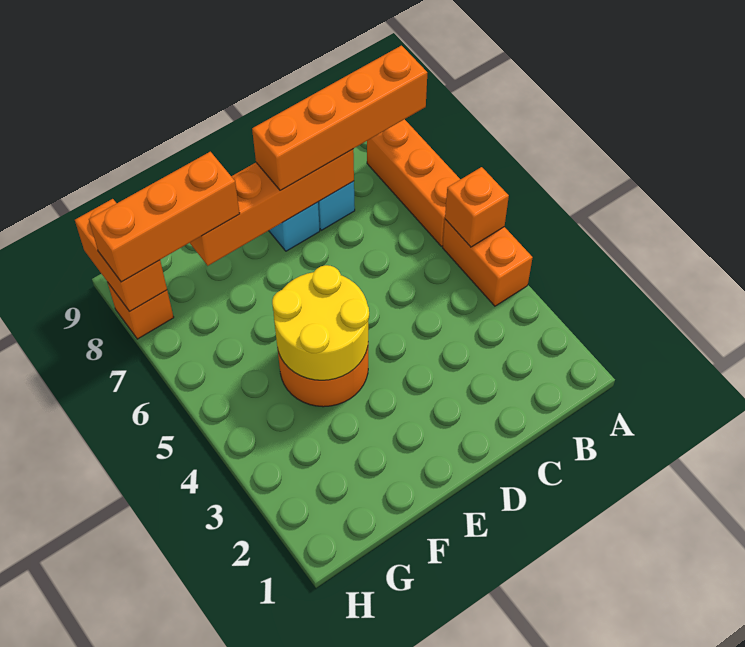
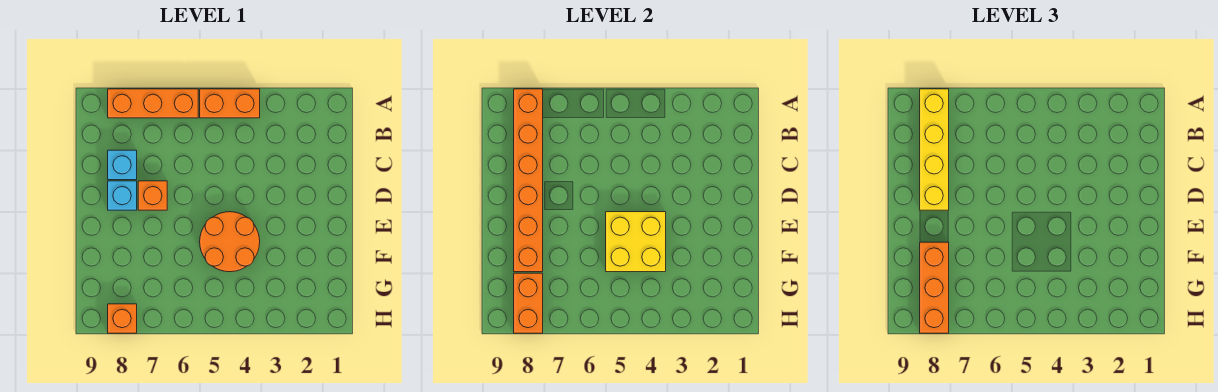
orange brick A5 level 2 -> orange brick D7 level 1
orange brick A8:D8 level 3 -> yellow brick A8:D8 level 3
orange brick C8:F8 level 2 -> orange brick A8:F8 level 2
yellow round brick E4:F5 level 2 -> yellow brick E4:F5 level 2
orange brick H8:H9 level 2 -> orange brick G8:H8 level 2

